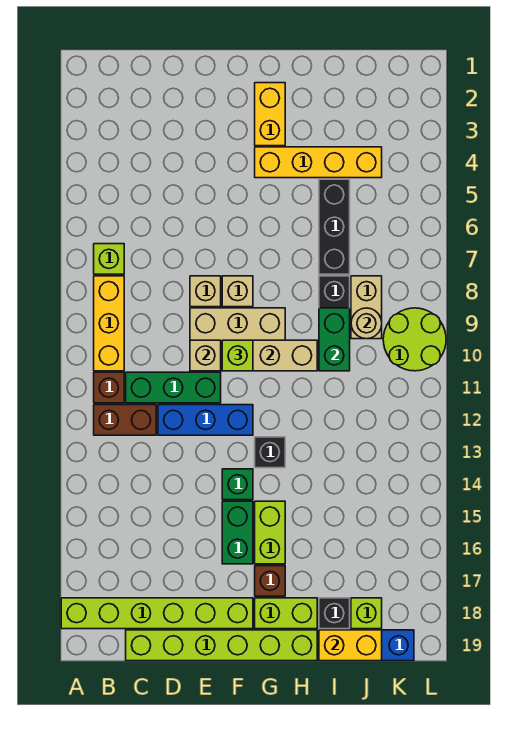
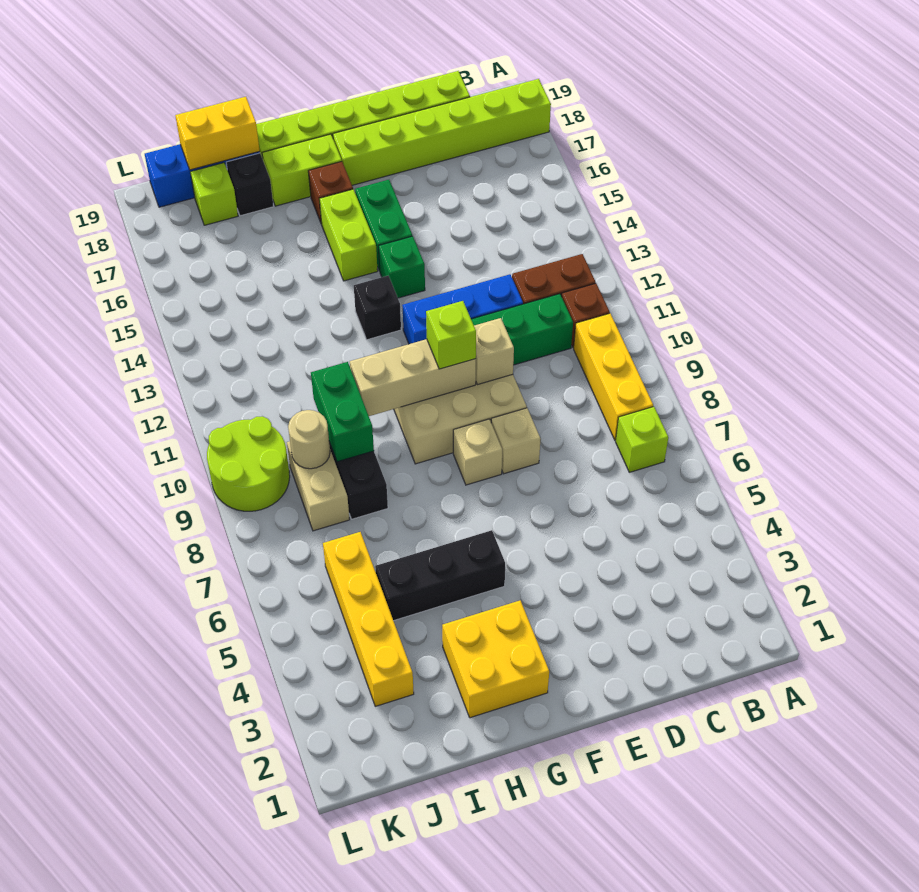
yellow brick G2:G3 level 1 -> yellow brick G2:H3 level 1
yellow brick G4:J4 level 1 -> yellow brick J3:J6 level 1
black brick I5:I7 level 1 -> black brick G5:I5 level 1

